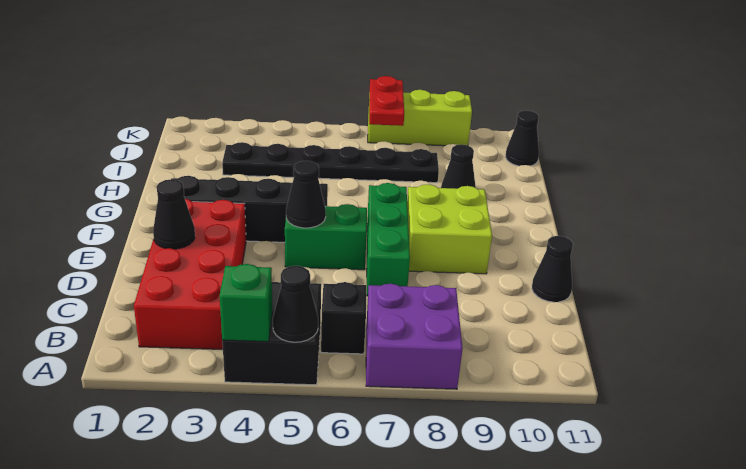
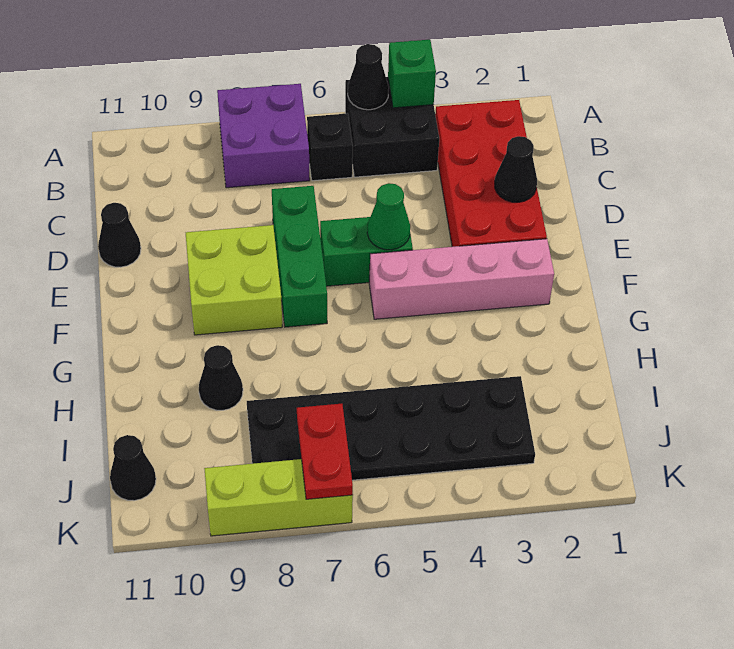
black cone E5 level 2 -> green cone E5 level 2
black brick F2:F5 level 1 -> pink brick F2:F5 level 1
black plate I3:I8 level 1 -> black plate I3:J8 level 1

